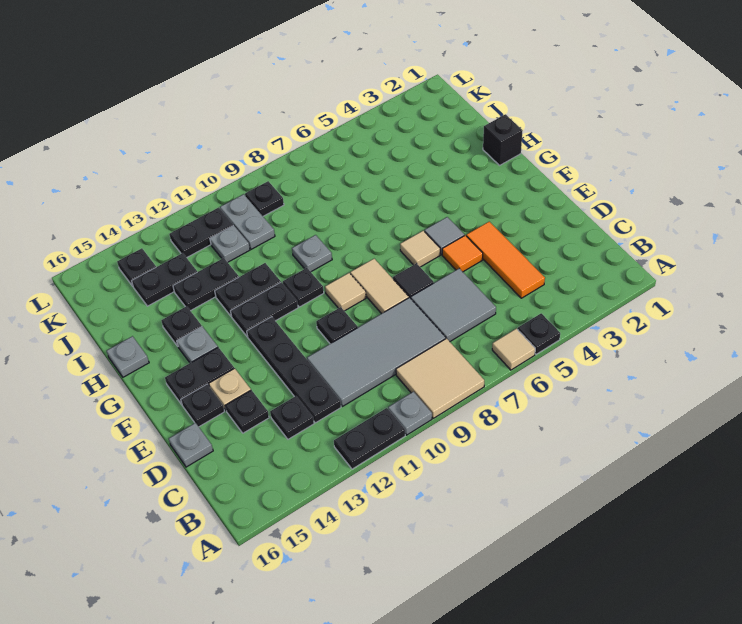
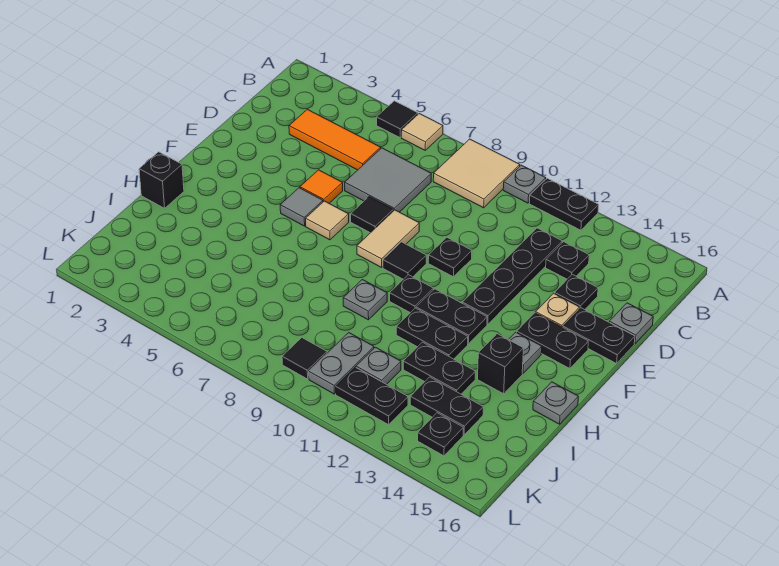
black plate A5 level 1 -> black tile A5 level 1
orange tile C4:E4 level 1 -> orange tile C3:C5 level 1
grey tile C8:D11 level 1 -> none
black plate E15 level 1 -> black plate E15:E16 level 1
tan tile F9 level 1 -> black tile F9 level 1
black plate H14 level 1 -> black brick H14 level 1
black plate K9 level 1 -> black tile K9 level 1

